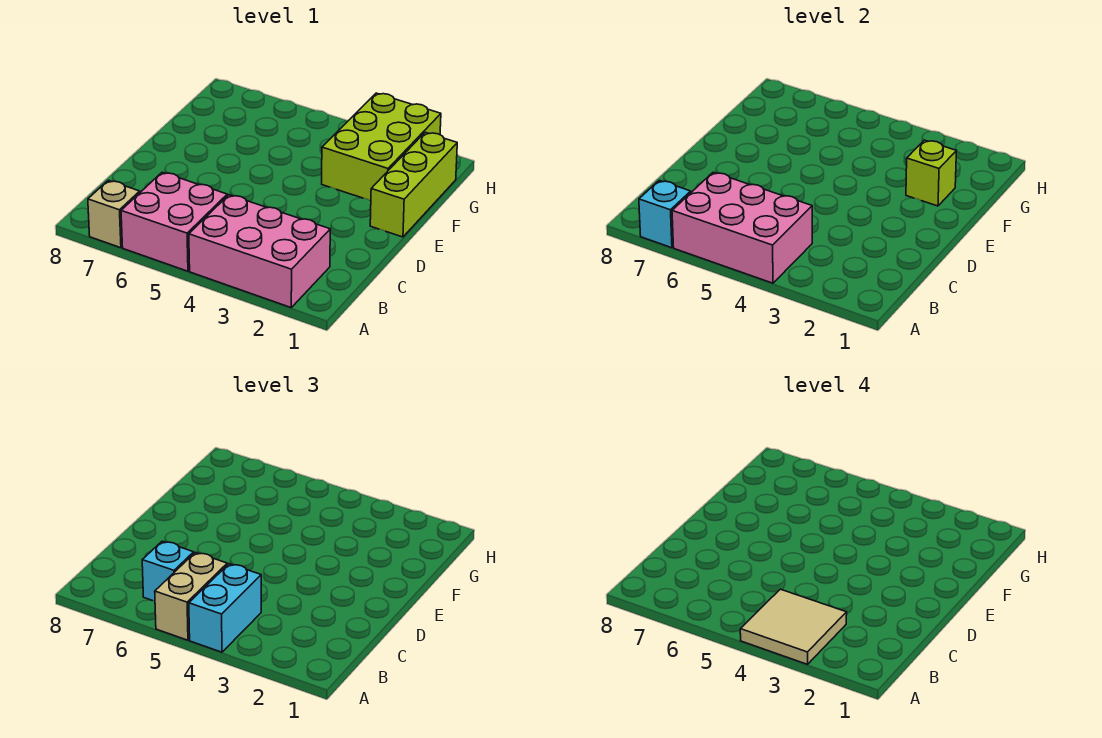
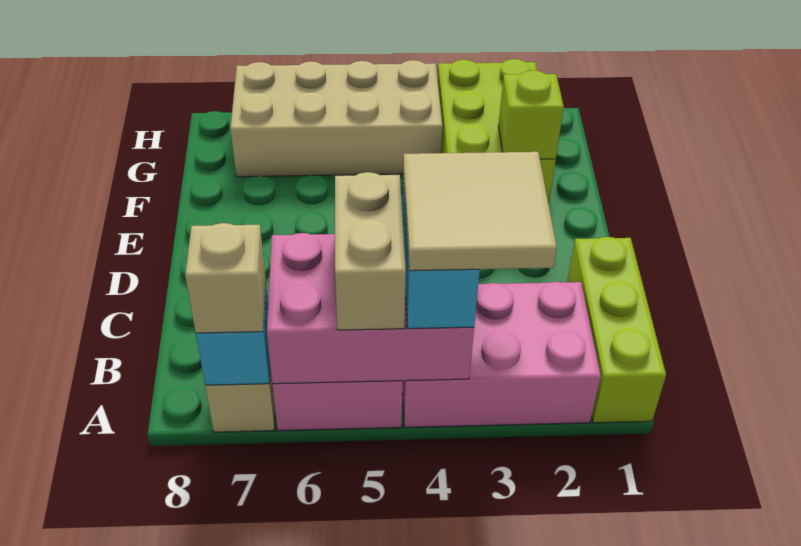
none -> tan brick A7 level 3
cyan brick B6 level 3 -> none
lime brick E1:G1 level 1 -> lime brick A1:C1 level 1
none -> tan brick G4:H7 level 1

